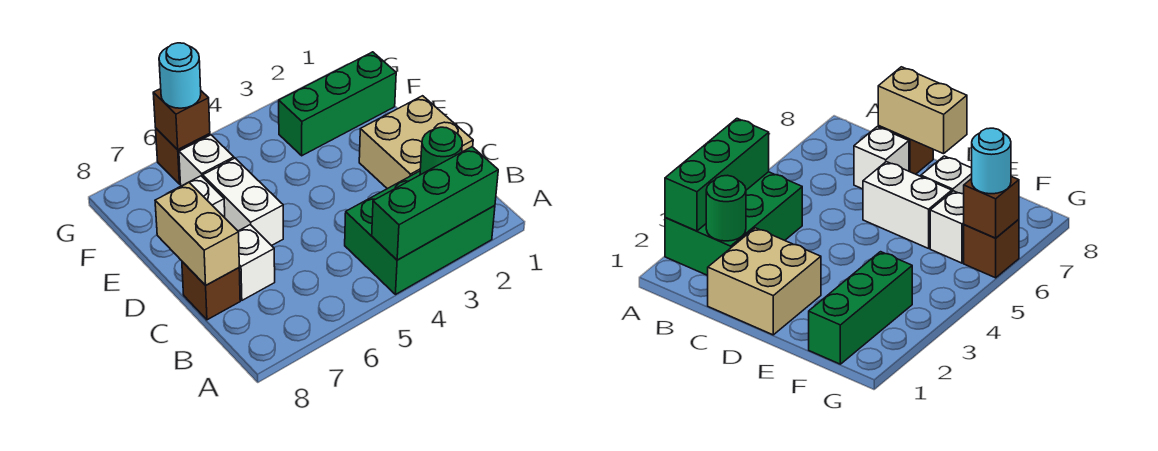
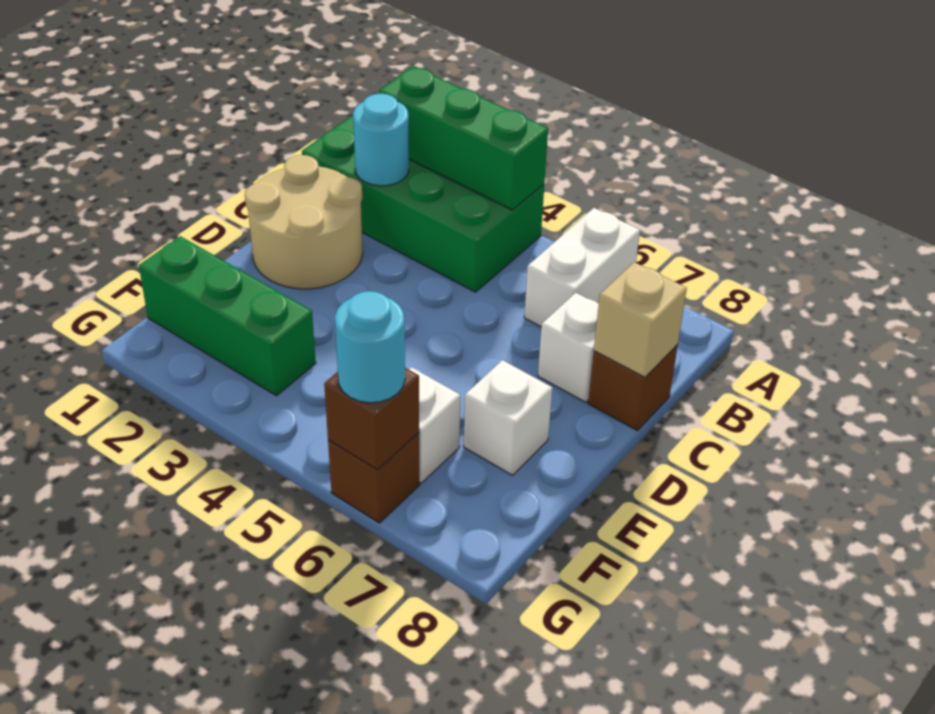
green brick A2:B4 level 1 -> green brick A1:B4 level 1
green round brick B2 level 2 -> cyan round brick B2 level 2
tan brick C1:D2 level 1 -> tan round brick C1:D2 level 1
tan brick C8:D8 level 2 -> tan brick C8 level 2
white brick D6:E6 level 1 -> white brick A6:B6 level 1

